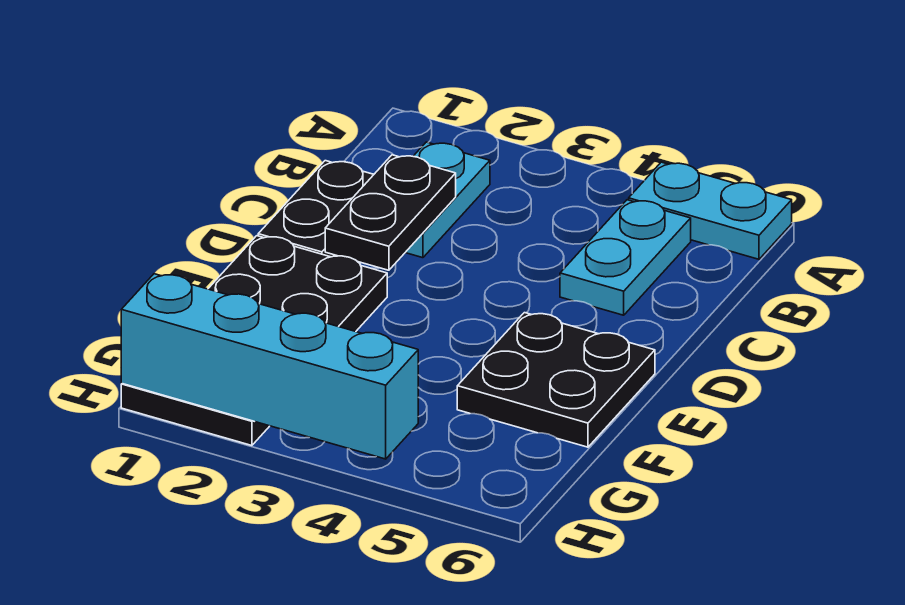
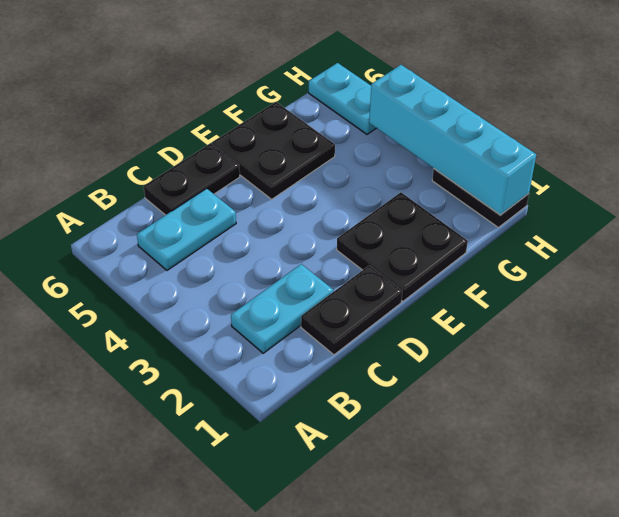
cyan plate A5:A6 level 1 -> cyan plate H5:H6 level 1
black plate C2:D2 level 2 -> black plate C6:D6 level 1

